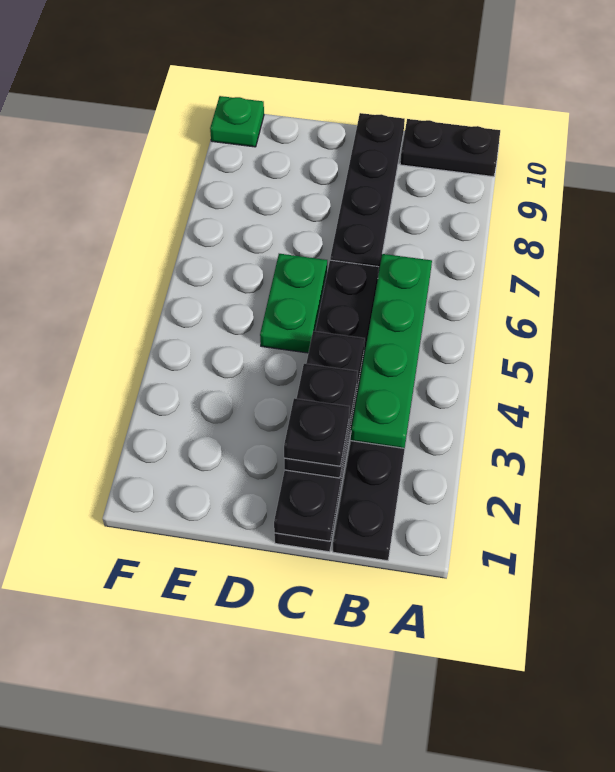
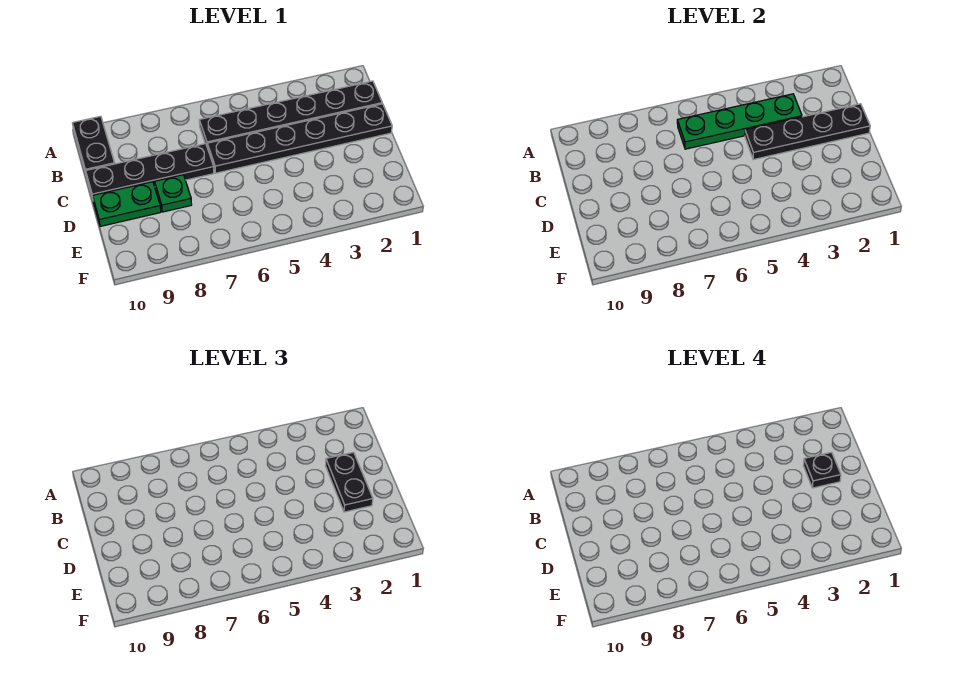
black plate C2:C3 level 3 -> black plate C2:D2 level 3
green plate D5:D6 level 1 -> green plate D9:D10 level 1
green plate F10 level 1 -> green plate D8 level 1

